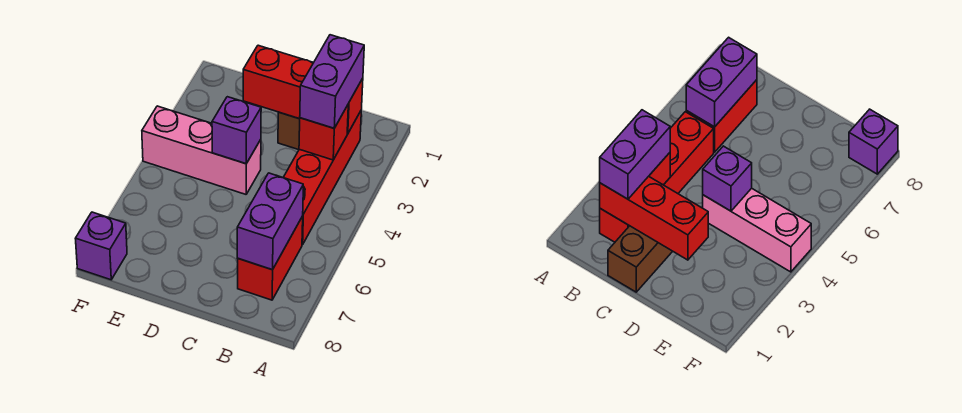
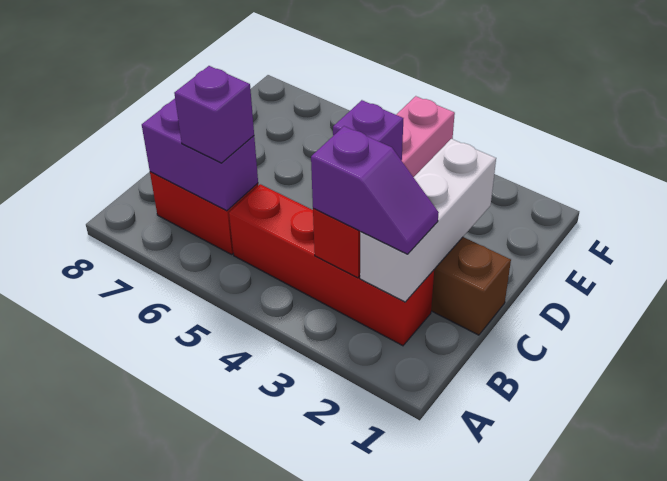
red brick B2:D2 level 2 -> white brick B2:D2 level 2
purple brick B2:B3 level 3 -> purple slope B2:B3 level 3 top 3
purple brick F8 level 1 -> purple brick B6 level 3

